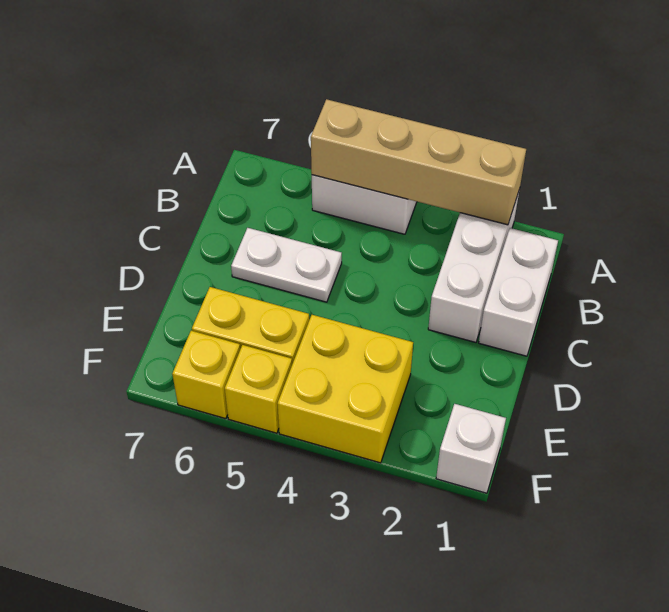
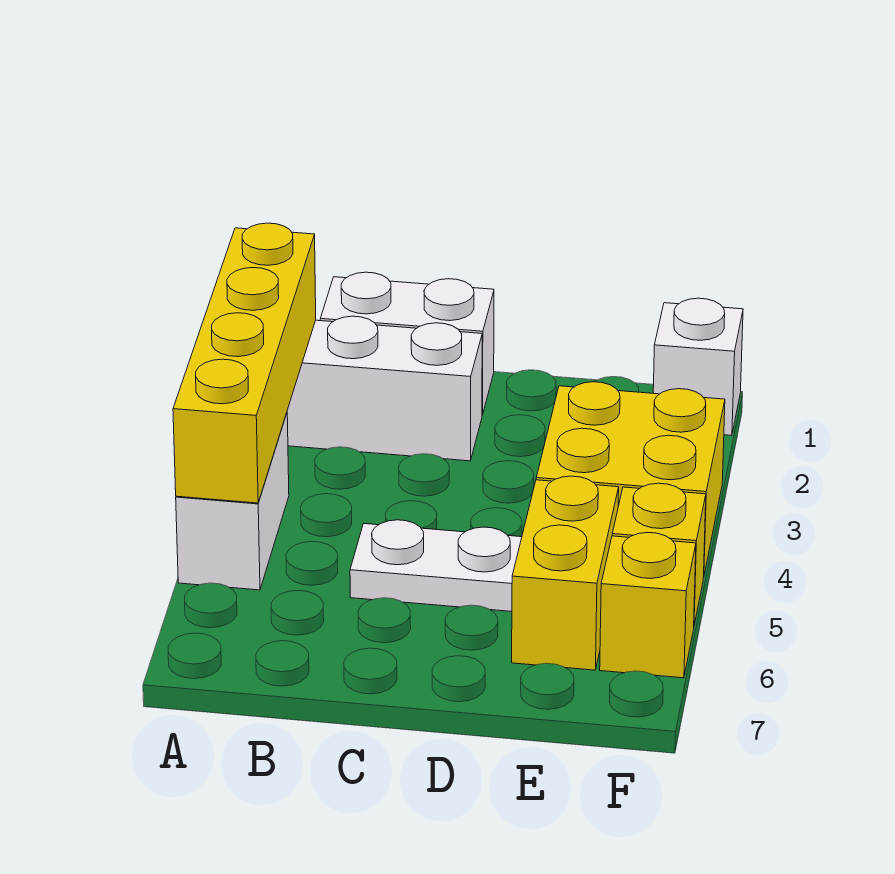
tan brick A2:A5 level 2 -> yellow brick A2:A5 level 2
white plate C5:C6 level 1 -> white plate C5:D5 level 1

